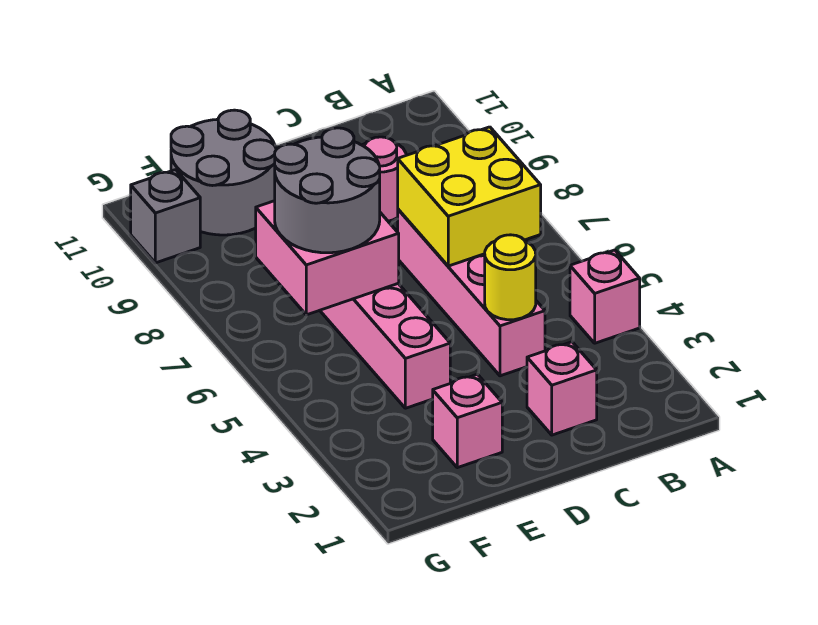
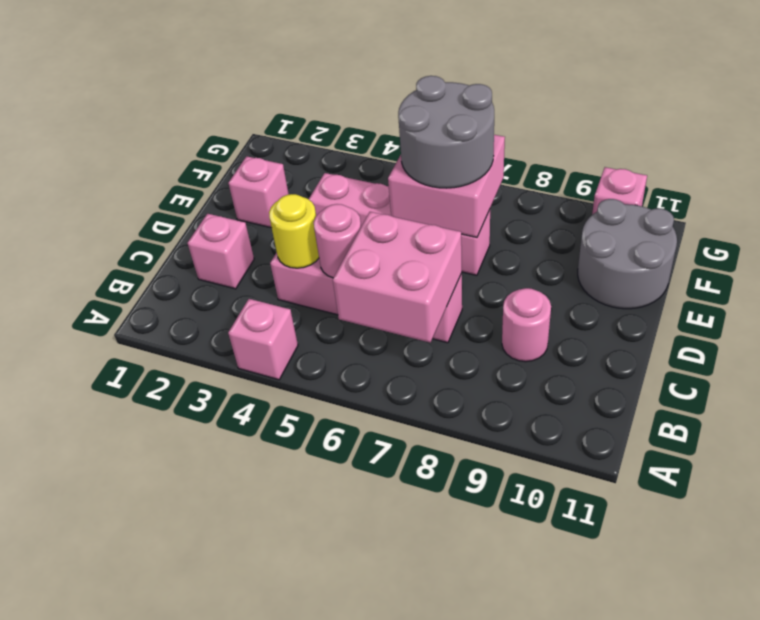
yellow brick B6:C7 level 2 -> pink brick B6:C7 level 2
none -> pink round brick C5 level 2
grey brick G10 level 1 -> pink brick G10 level 1

